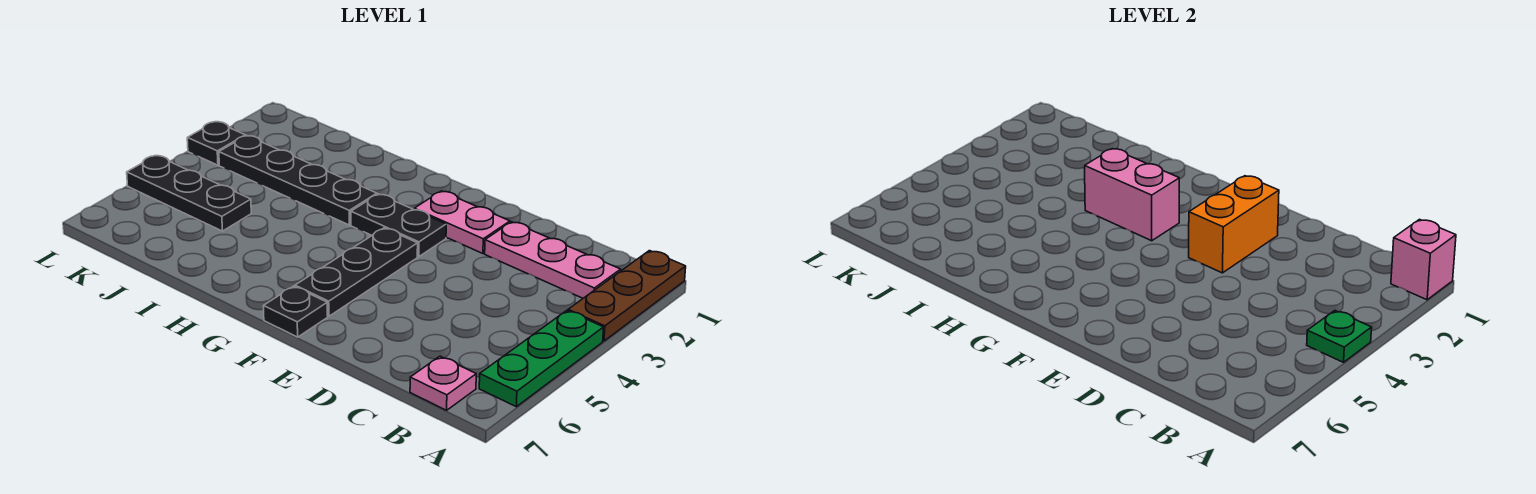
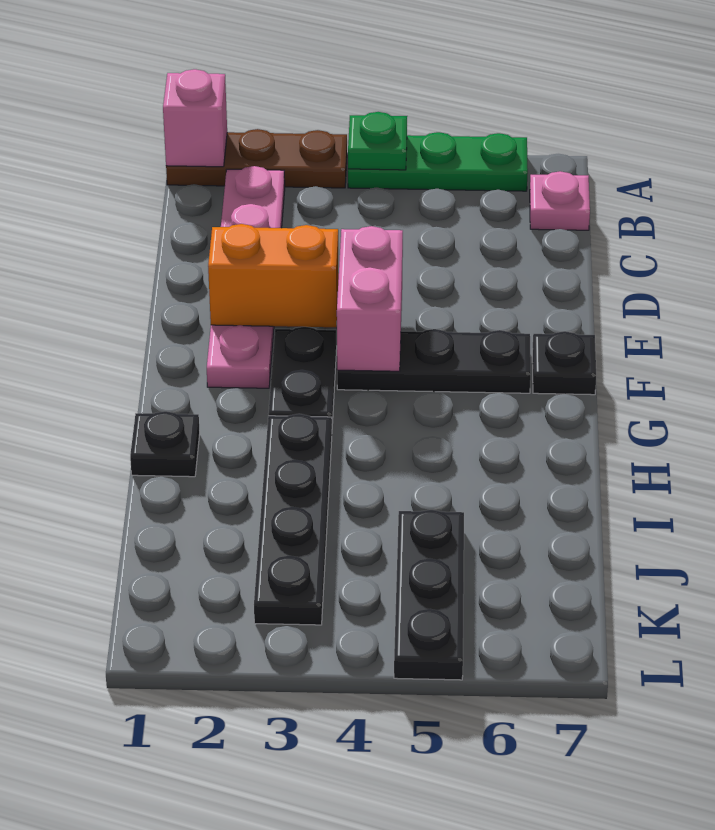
pink brick G3:H3 level 2 -> pink brick E4:F4 level 2
black plate L3 level 1 -> black plate H1 level 1

